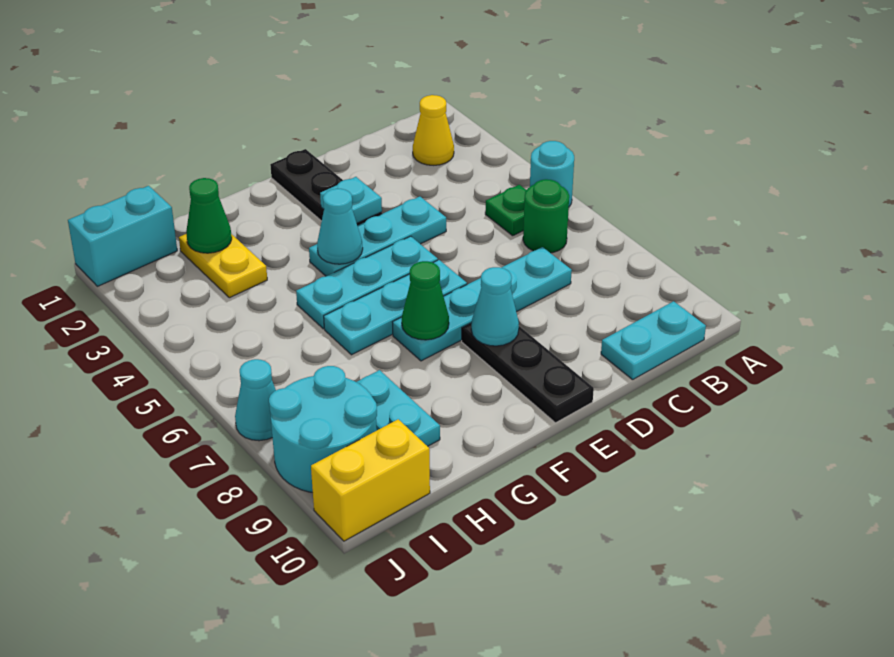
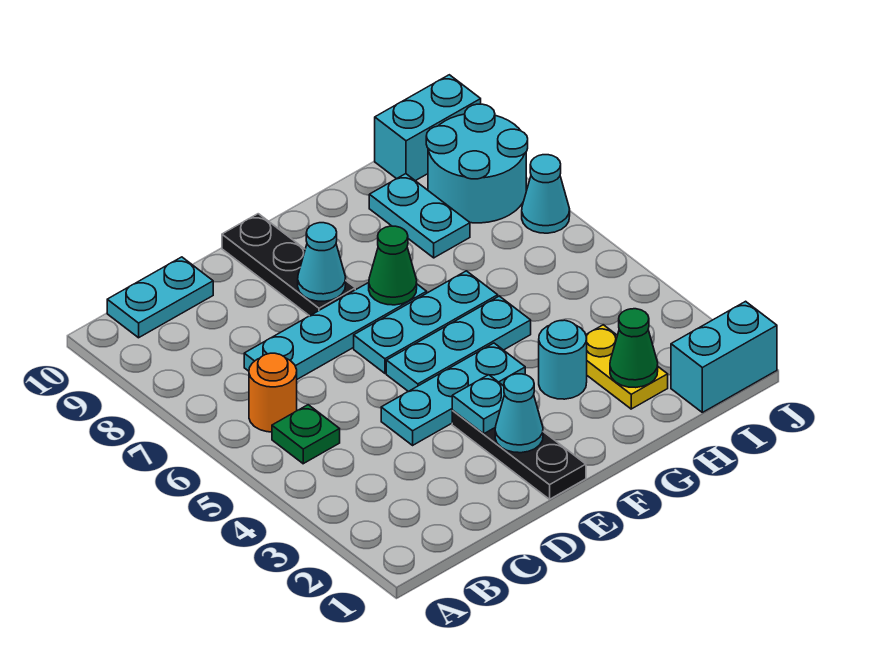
cyan round brick A5 level 1 -> cyan round brick G3 level 1
yellow cone B2 level 1 -> none
green round brick B6 level 1 -> orange round brick B6 level 1
cyan cone F4 level 2 -> cyan cone E2 level 2
yellow brick I10:J10 level 1 -> cyan brick I10:J10 level 1

